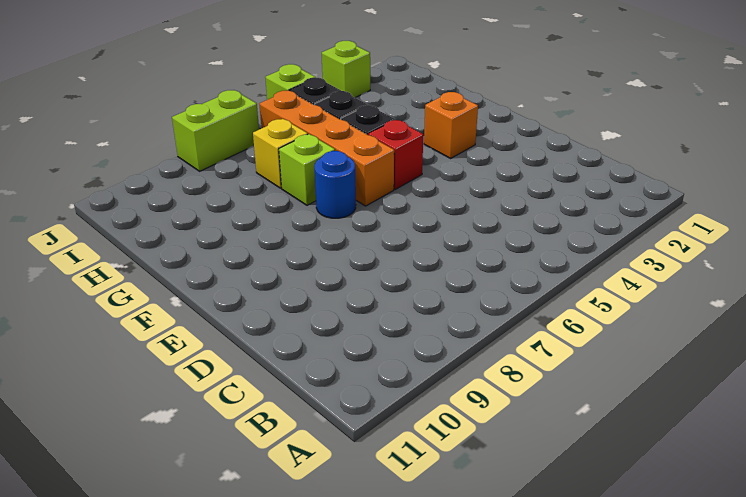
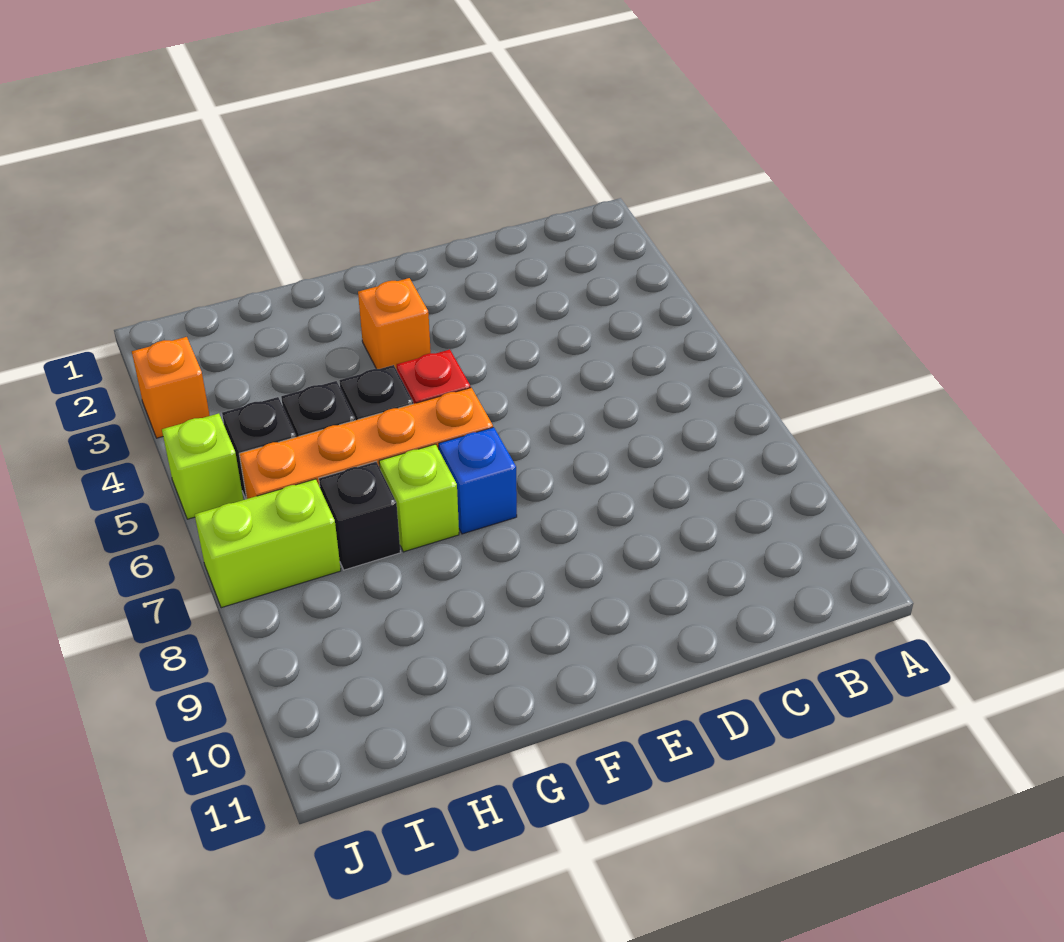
blue round brick F7 level 1 -> blue brick F7 level 1
yellow brick H7 level 1 -> black brick H7 level 1
lime brick J3 level 1 -> orange brick J3 level 1
lime brick J7:J8 level 1 -> lime brick I7:J7 level 1

